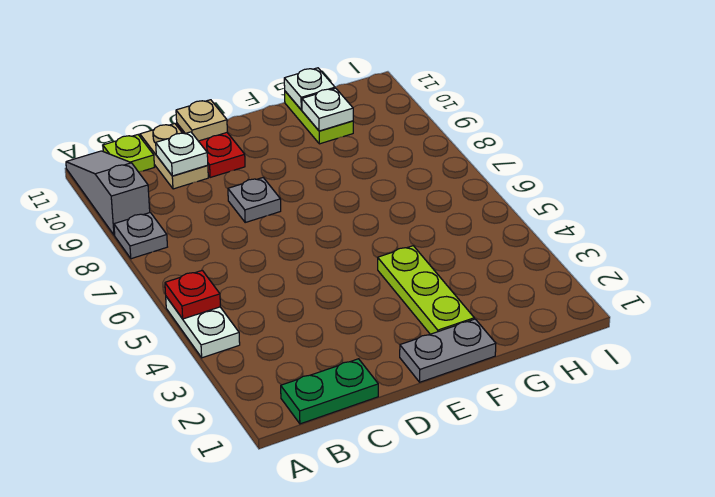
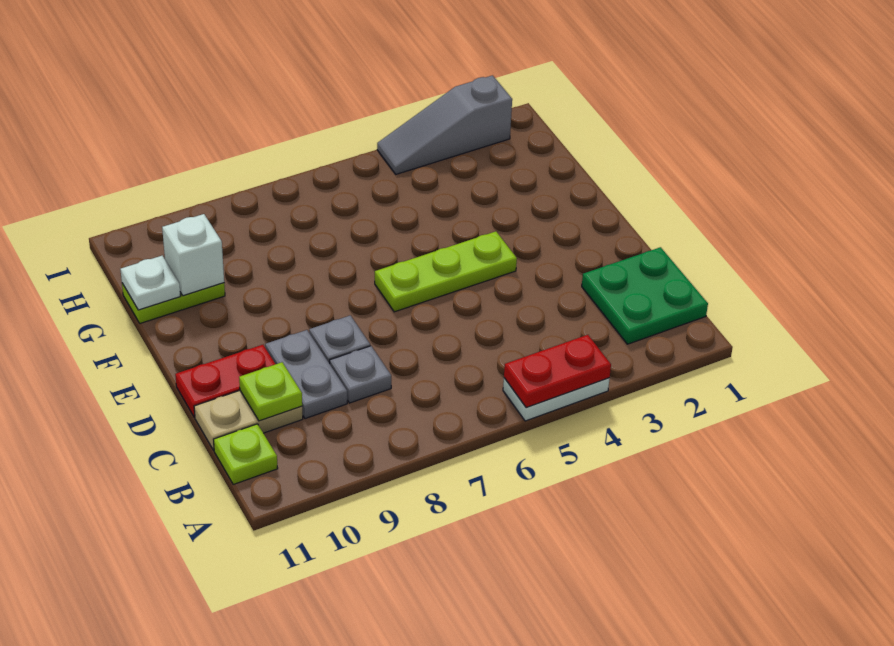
red plate A5 level 2 -> red plate A4:A5 level 2
grey plate A8 level 1 -> grey plate C8 level 1
grey slope A9:A11 level 1 top 9 -> grey slope I2:I4 level 1 top 2
green plate B1:C1 level 1 -> green plate B1:C2 level 1
white plate C10 level 2 -> lime plate C10 level 2
tan plate D11 level 2 -> none
grey plate E1:F1 level 1 -> grey plate C9:D9 level 1
lime plate F2:F4 level 1 -> lime plate E4:E6 level 1
white plate G10 level 2 -> white brick G10 level 2

